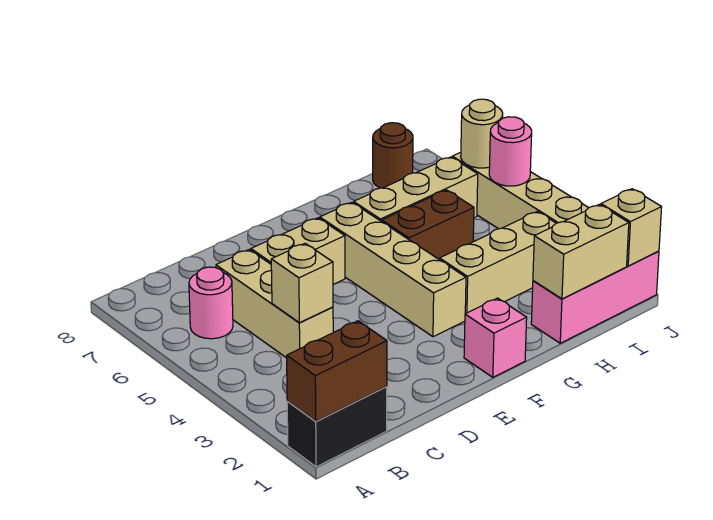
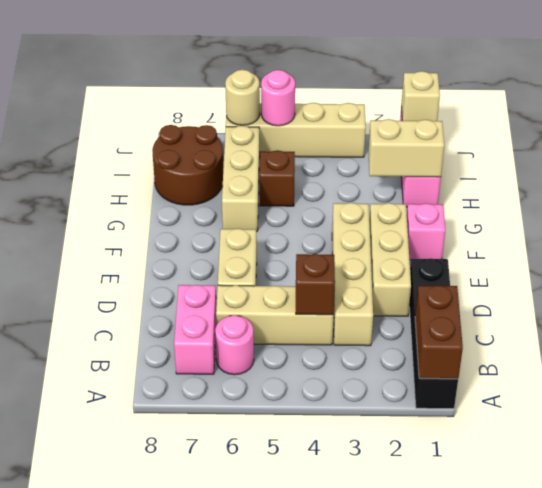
black brick A1:B1 level 1 -> black brick A1:D1 level 1
none -> pink brick B7:C7 level 1
tan brick C4 level 2 -> brown brick C4 level 2
tan brick F3:F6 level 1 -> tan brick C3:F3 level 1
tan brick G3:I3 level 1 -> tan brick D2:F2 level 1
brown brick G5:H5 level 1 -> brown brick H5 level 1
tan brick H1:I1 level 2 -> tan brick H1:H2 level 2
brown round brick I8 level 1 -> brown round brick H7:I8 level 1

